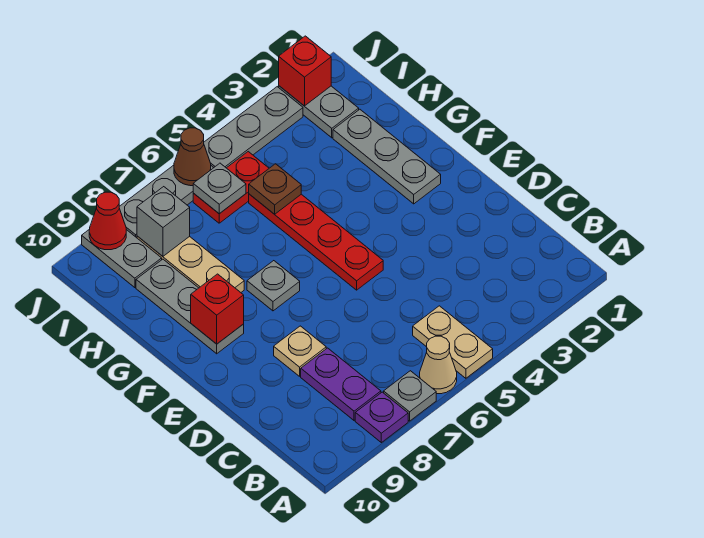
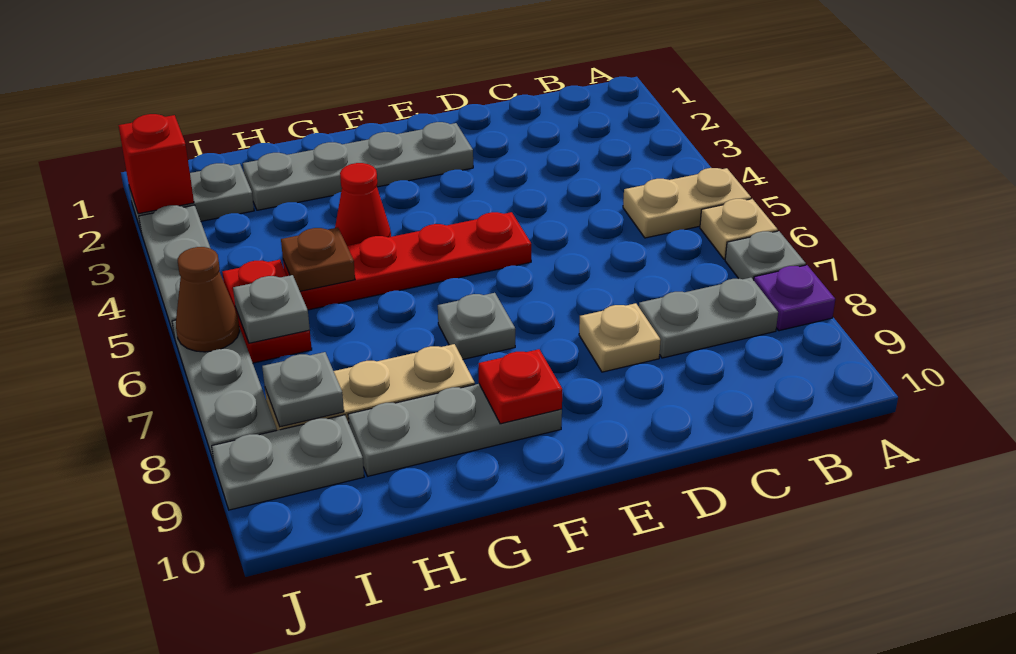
tan cone A6 level 1 -> tan plate A6 level 1
purple plate B8:C8 level 1 -> grey plate B8:C8 level 1
grey plate F2:H2 level 1 -> grey plate E2:H2 level 1
red brick F9 level 2 -> red plate F9 level 2
grey brick I8 level 2 -> grey plate I8 level 2
red cone J9 level 2 -> red cone G4 level 1

